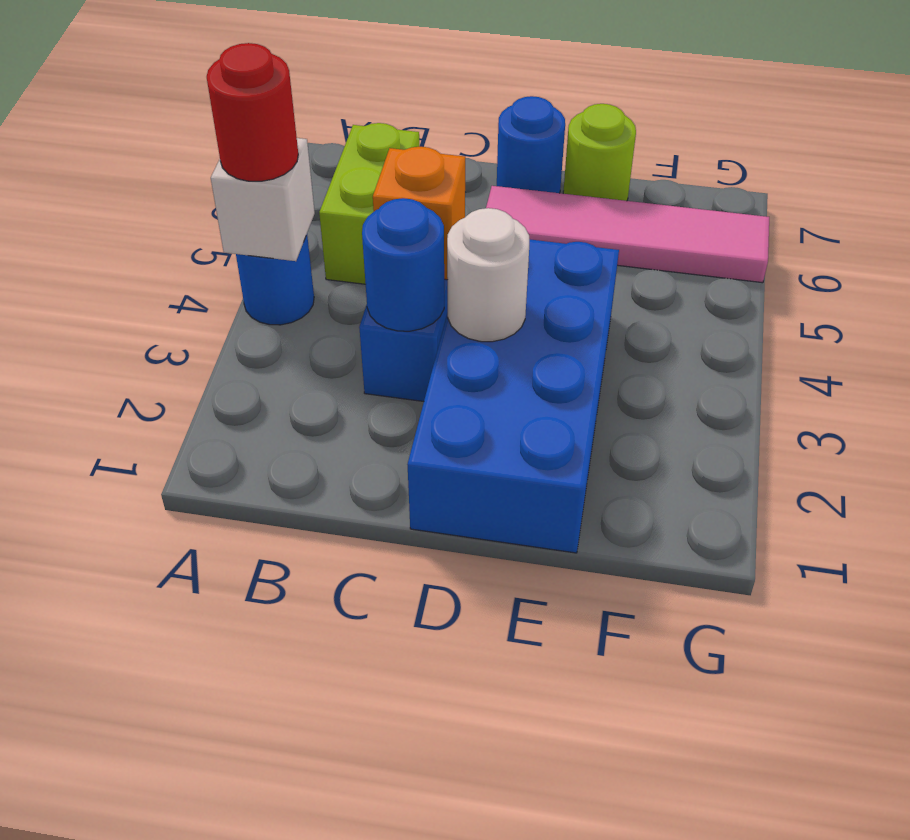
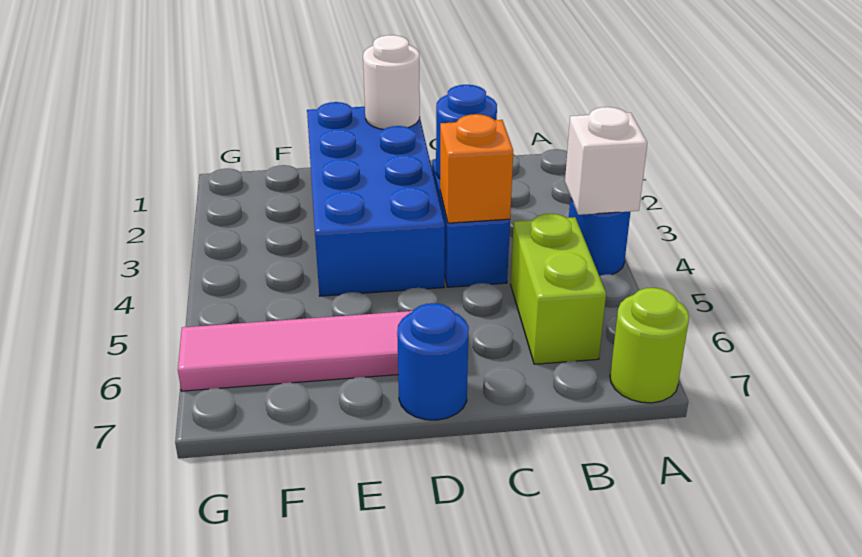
red round brick A4 level 3 -> none
white round brick D3 level 2 -> white round brick D1 level 2
lime round brick E7 level 1 -> lime round brick A7 level 1

